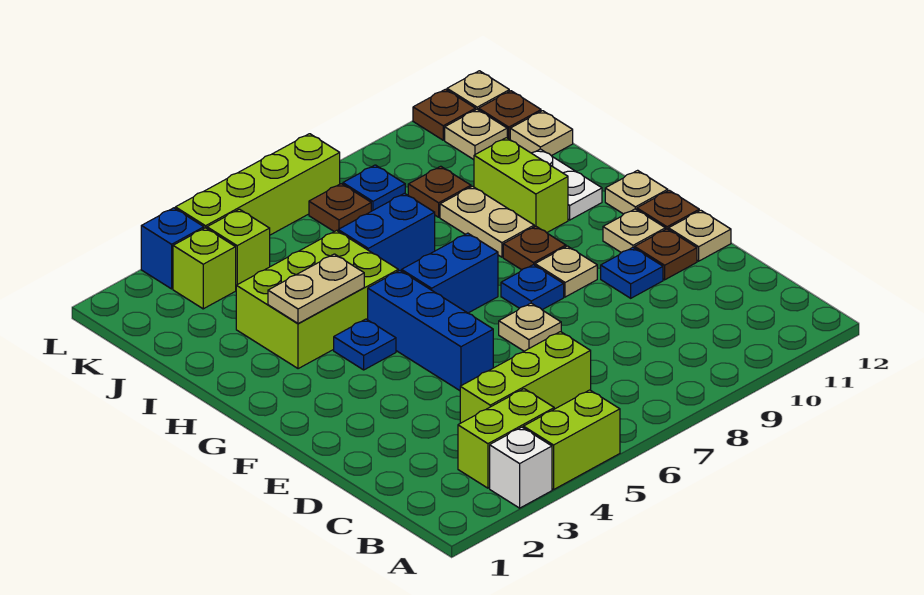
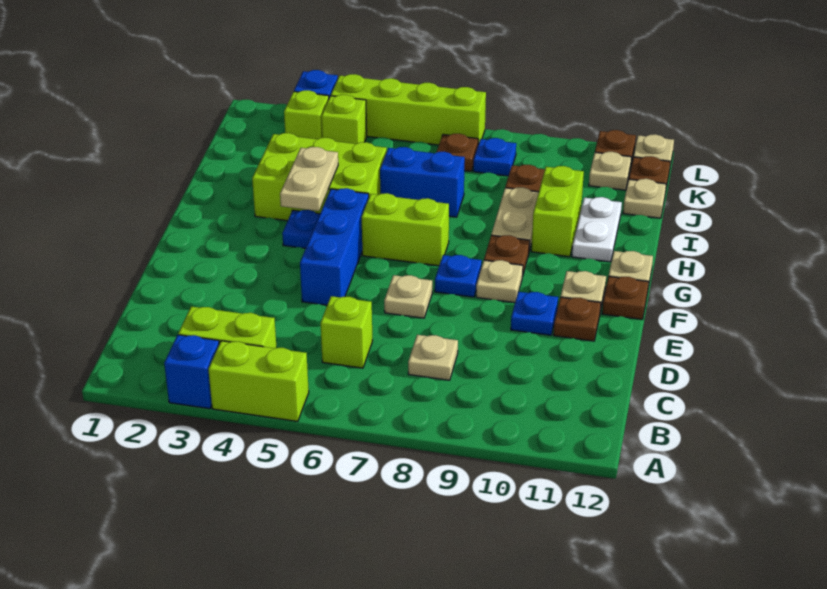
white brick A3 level 1 -> blue brick A3 level 1
lime brick C4:C6 level 1 -> lime brick C6 level 1
tan plate E12 level 1 -> tan plate C8 level 1
blue brick G6:G7 level 1 -> lime brick G6:G7 level 1
tan plate H3:H4 level 2 -> tan plate G4:H4 level 2

